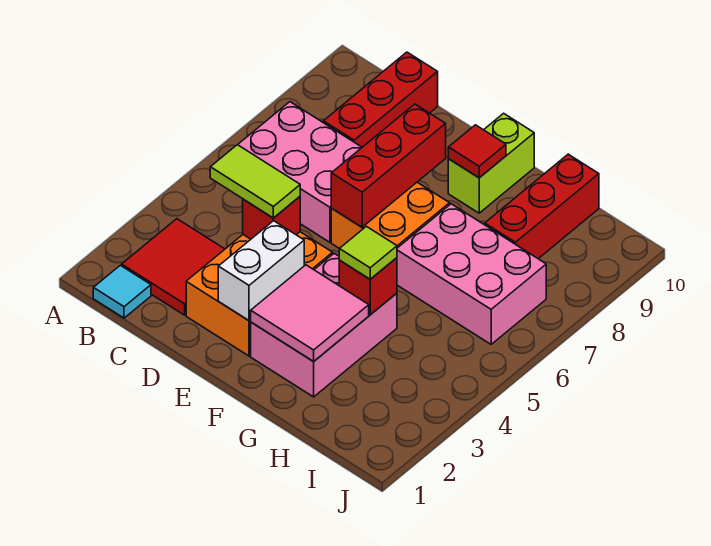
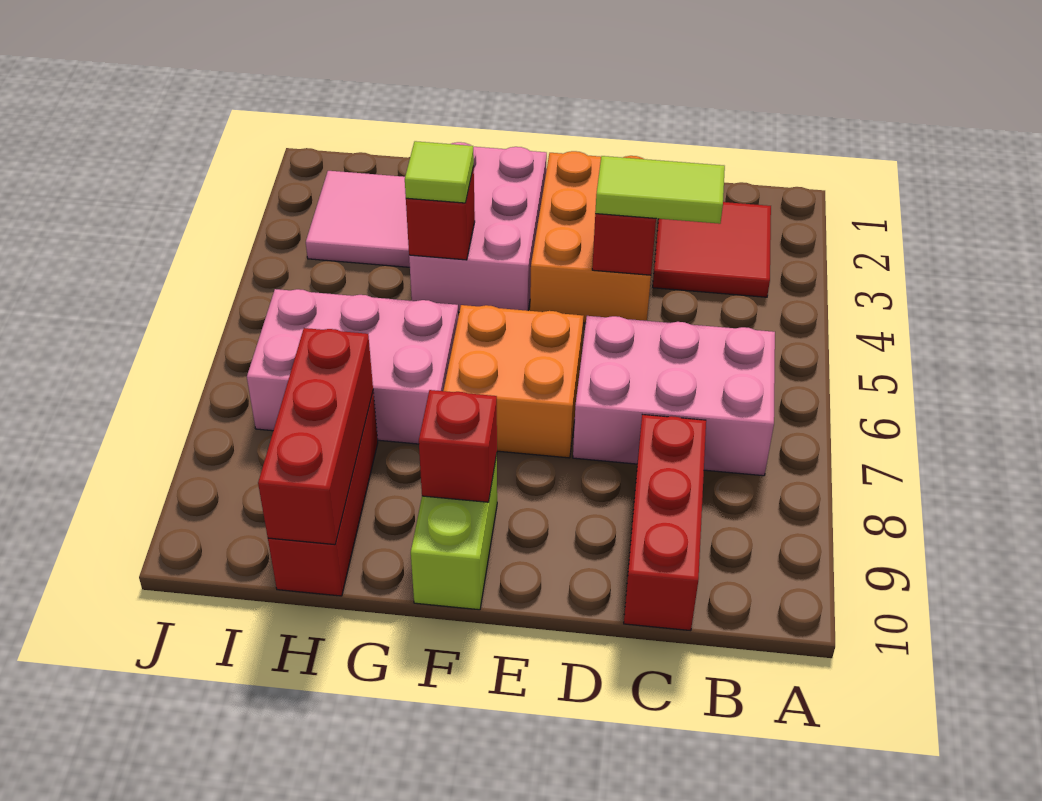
cyan tile B1 level 1 -> none
white brick E2:E3 level 2 -> none
red brick E6:E8 level 2 -> red brick H8:H10 level 2
pink tile F2:G3 level 2 -> pink tile H2:I3 level 1
red tile F9 level 2 -> red brick F9 level 2

